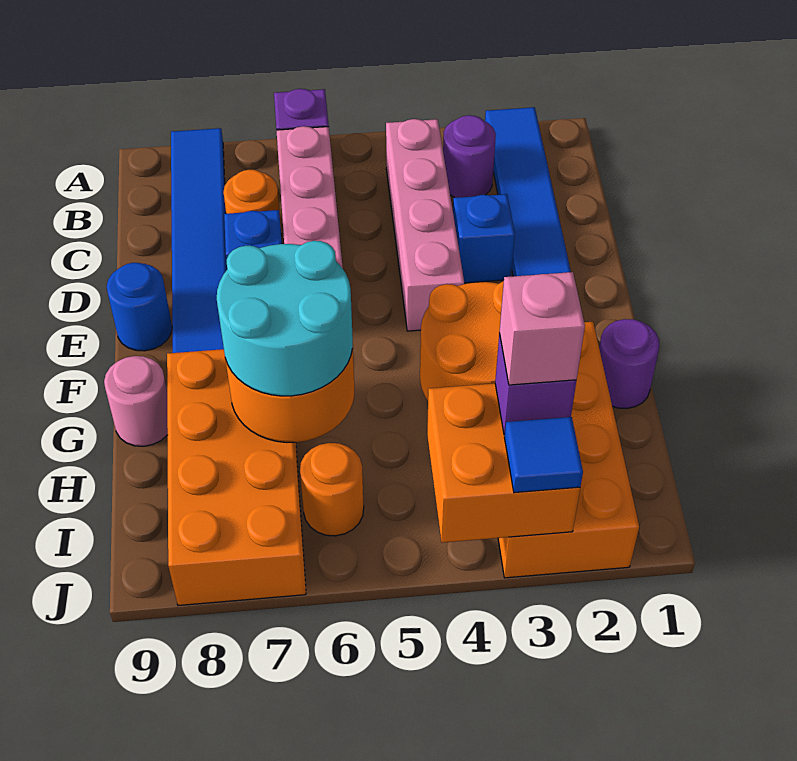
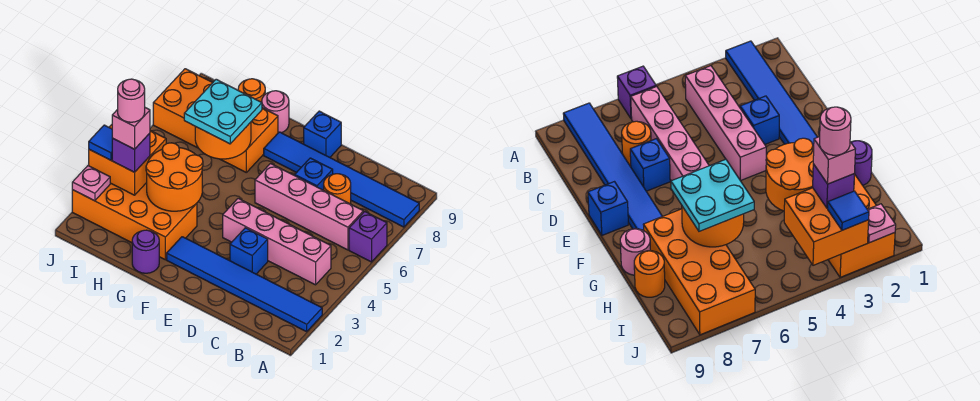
purple round brick B3 level 1 -> none
blue round brick E9 level 1 -> blue brick E9 level 1
cyan round brick G6:H7 level 3 -> cyan plate G6:H7 level 3
none -> pink round brick I3 level 5
orange round brick I6 level 1 -> orange round brick H9 level 1
none -> pink plate J2 level 2

